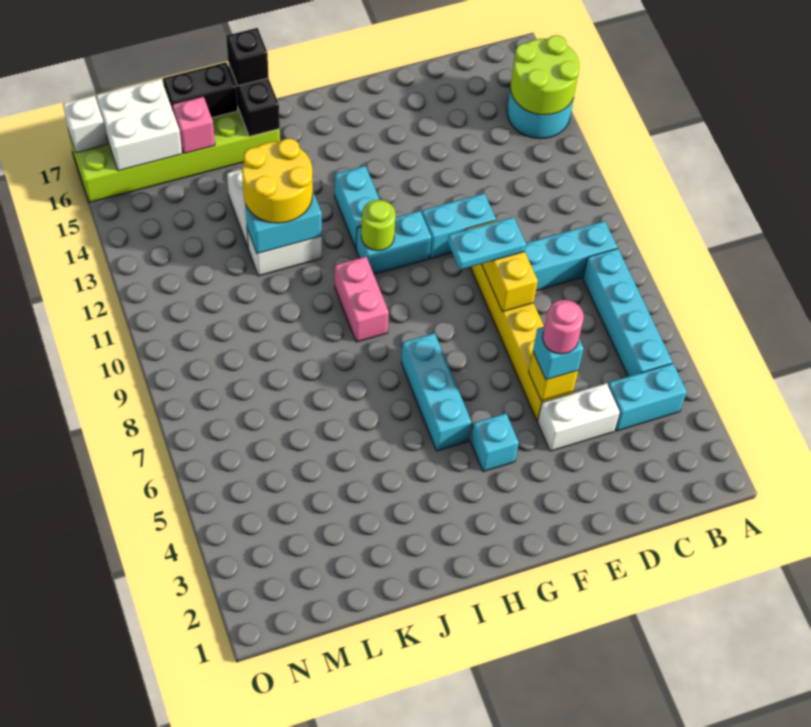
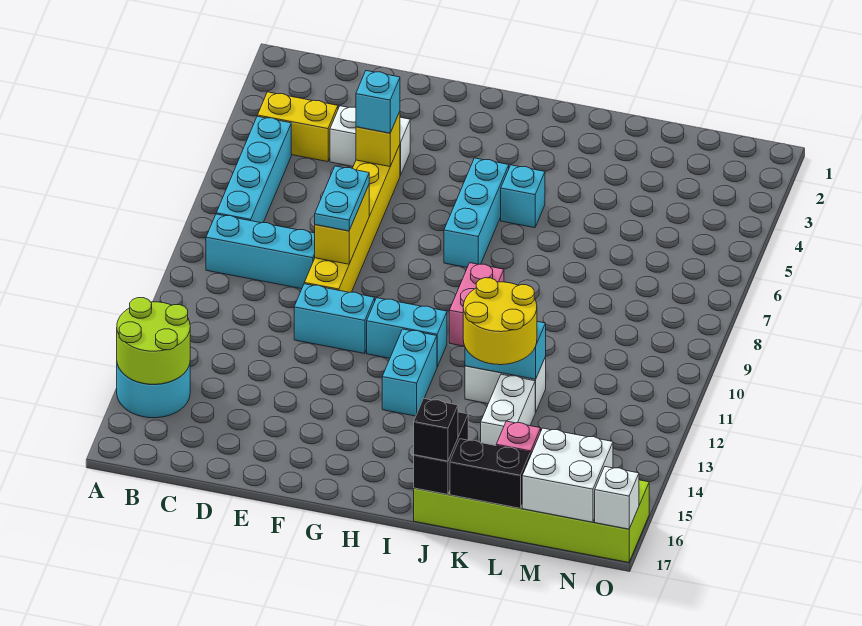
cyan brick B4:C4 level 1 -> yellow brick B4:C4 level 1
pink round brick E5 level 4 -> none
cyan plate E9:F9 level 3 -> cyan plate E8:E9 level 3
cyan brick G4 level 1 -> cyan brick I5 level 1
lime round brick H11 level 2 -> none

